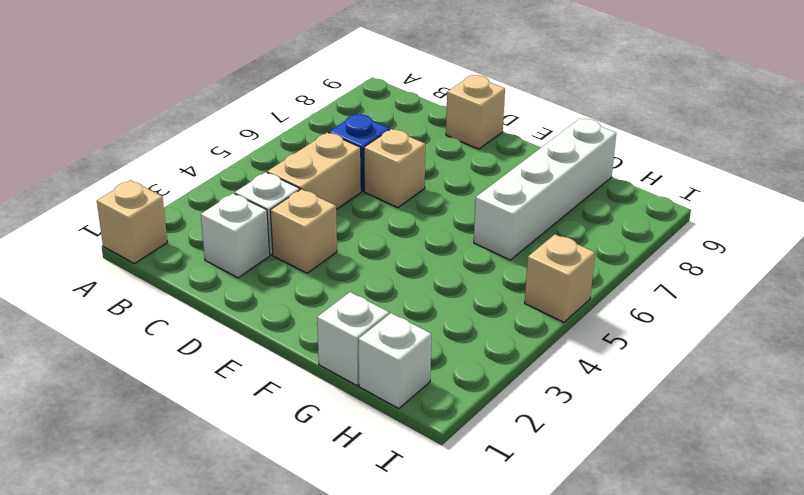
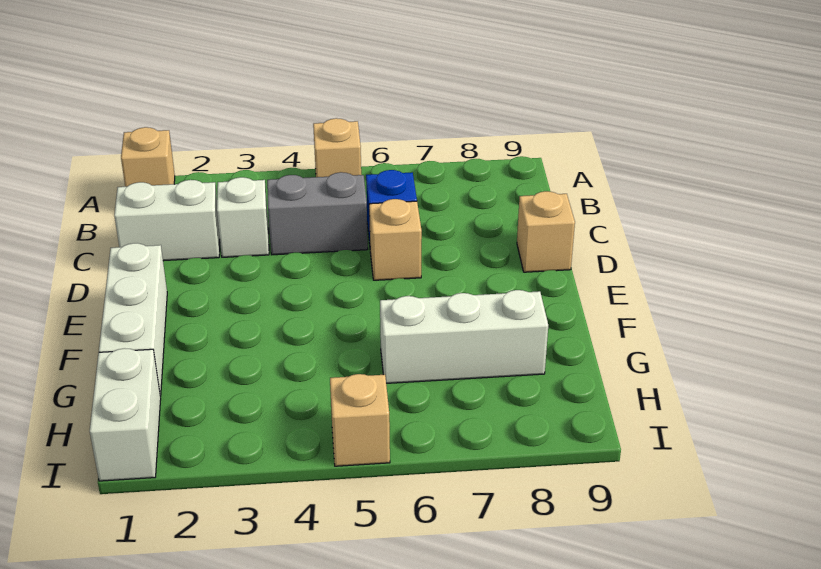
white brick C2 level 1 -> white brick C1:C2 level 1
tan brick C4:C5 level 1 -> grey brick C4:C5 level 1
tan brick D3 level 1 -> tan brick A5 level 1
white brick G1 level 1 -> white brick E1:G1 level 1
white brick G6:G9 level 1 -> white brick G6:G8 level 1
white brick H1 level 1 -> white brick H1:I1 level 1

